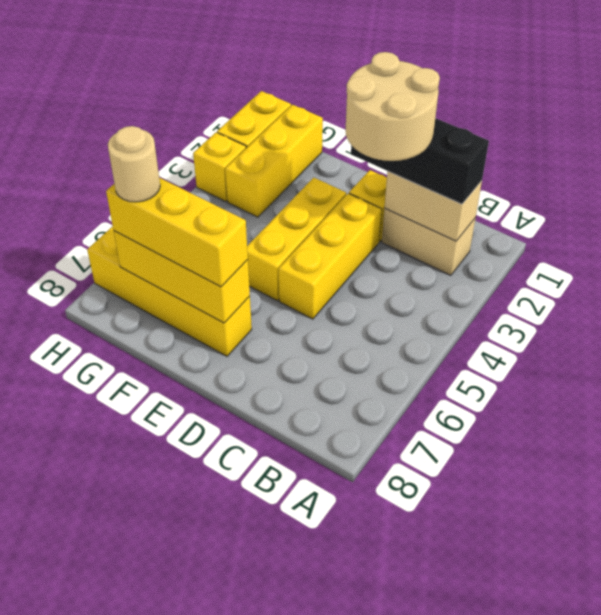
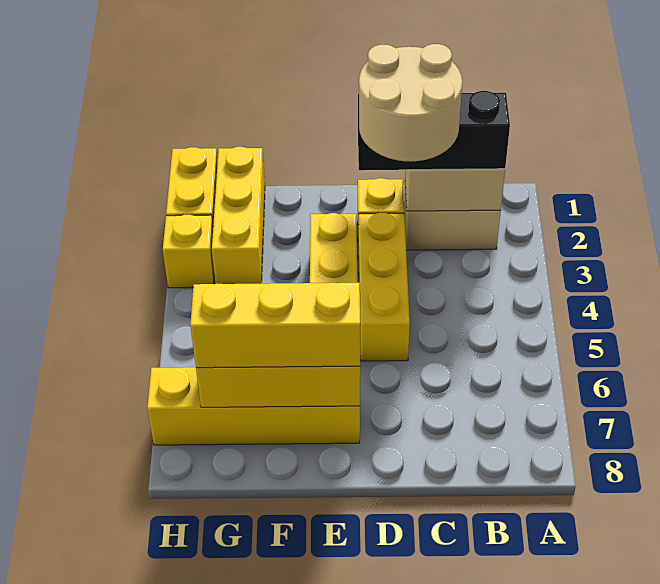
tan round brick G7 level 4 -> none

